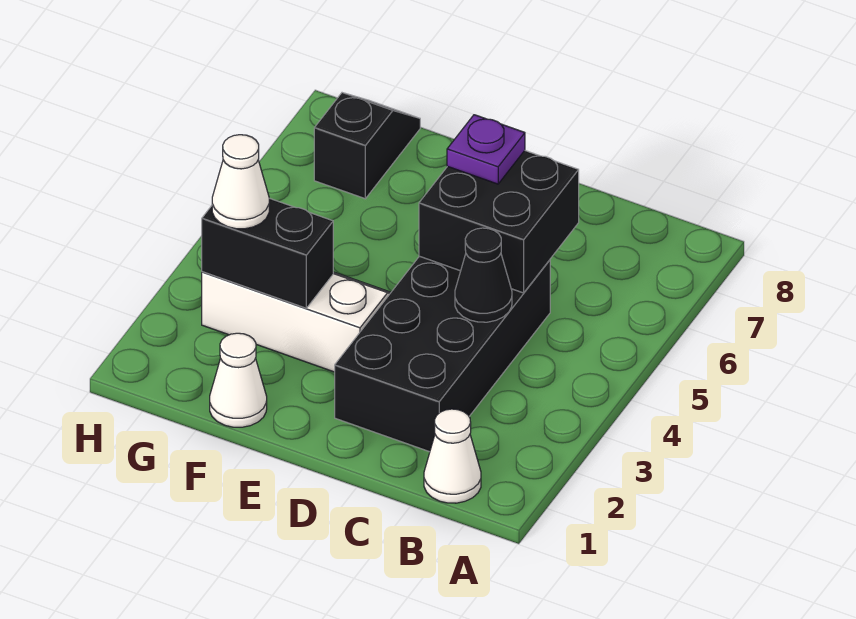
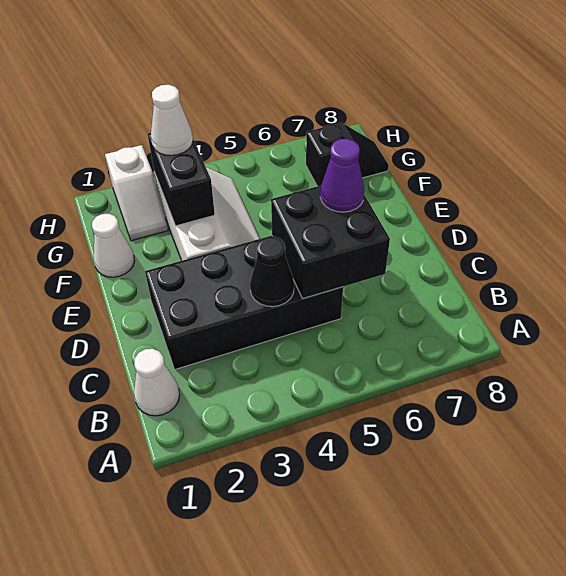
purple plate D6 level 3 -> purple cone D6 level 3
none -> white slope G2:H2 level 1 top H

